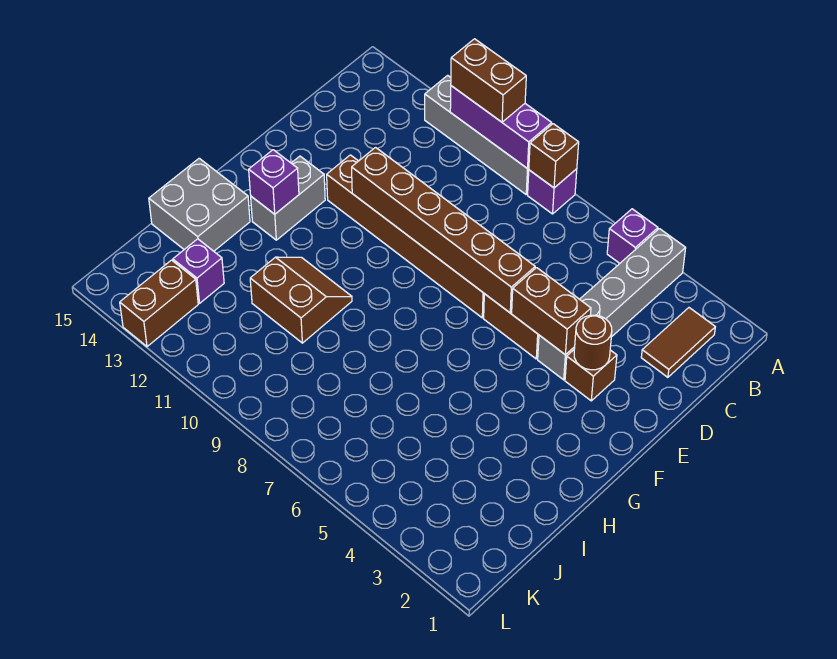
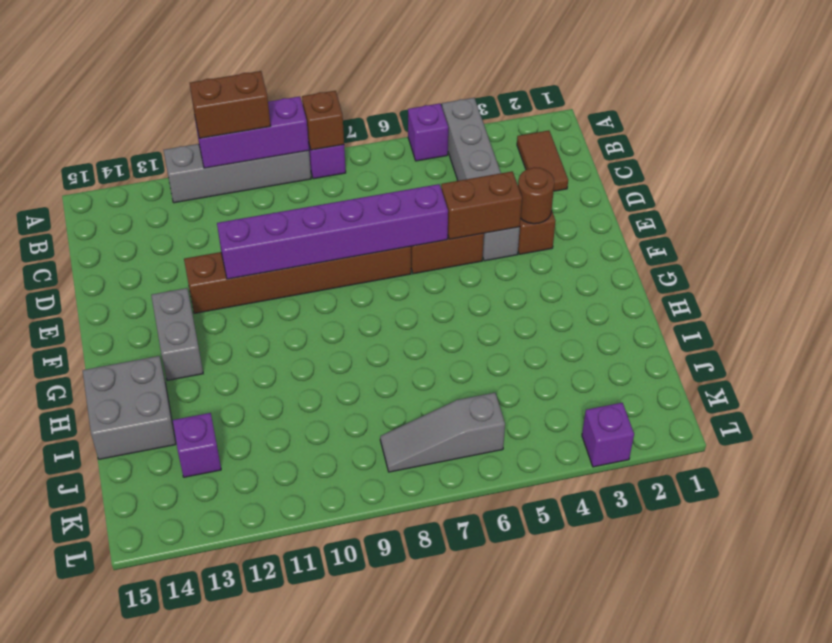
brown brick E6:E11 level 2 -> purple brick E6:E11 level 2
purple brick G13 level 2 -> purple brick L3 level 1
brown slope H10:I11 level 1 top I -> none
none -> grey slope K6:K8 level 1 top 6
brown brick K13:L13 level 1 -> none

